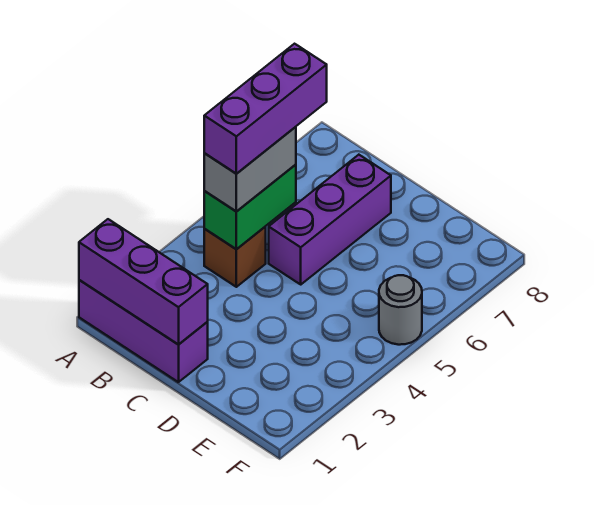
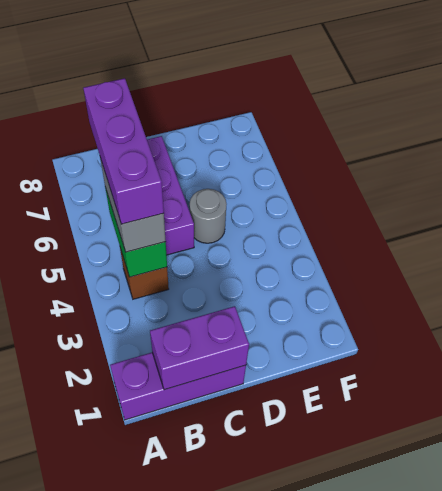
purple brick A1:C1 level 2 -> purple brick B1:C1 level 2
grey round brick F5 level 1 -> grey round brick D5 level 1

